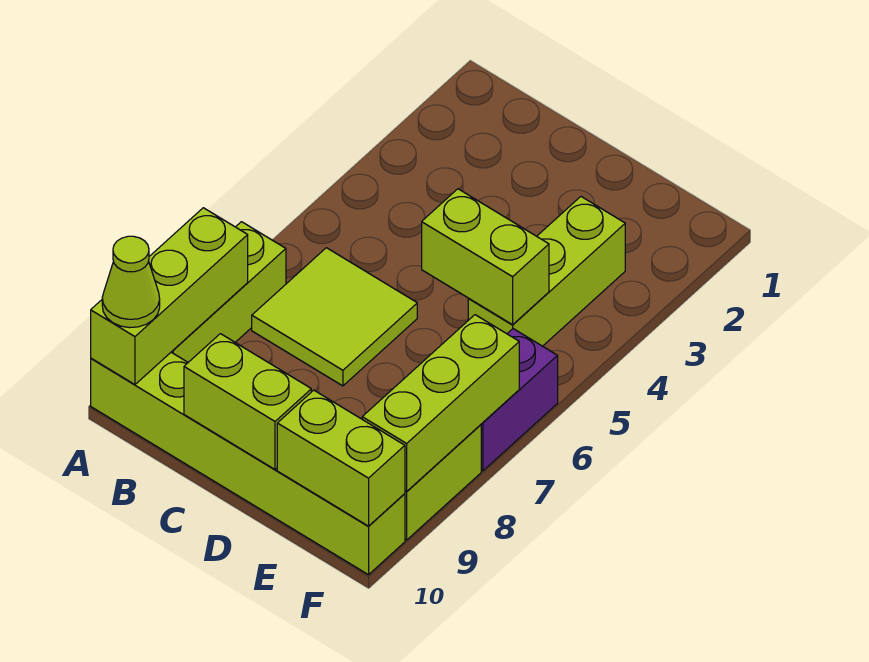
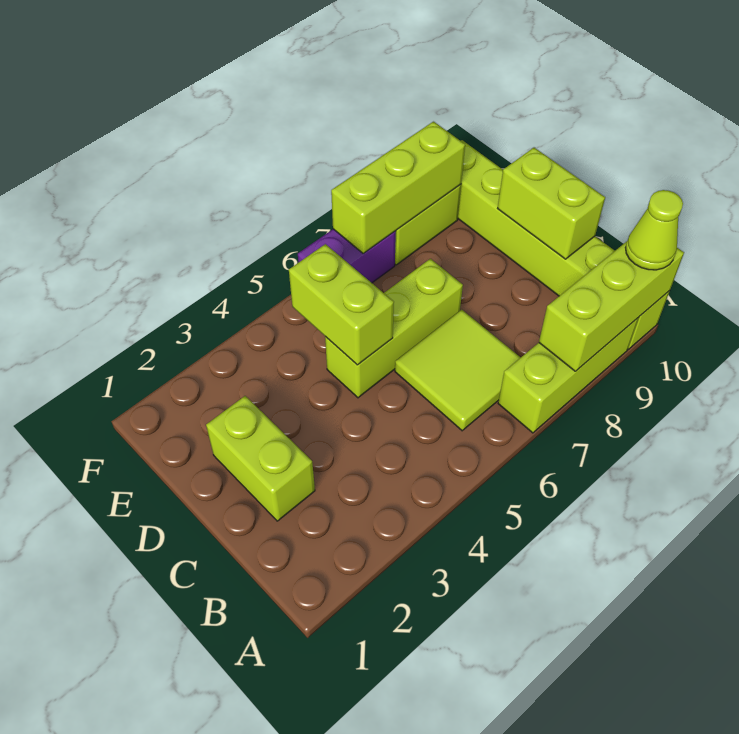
lime brick E3:E5 level 1 -> lime brick D5:D7 level 1
lime brick E10:F10 level 2 -> lime brick C2:D2 level 1

